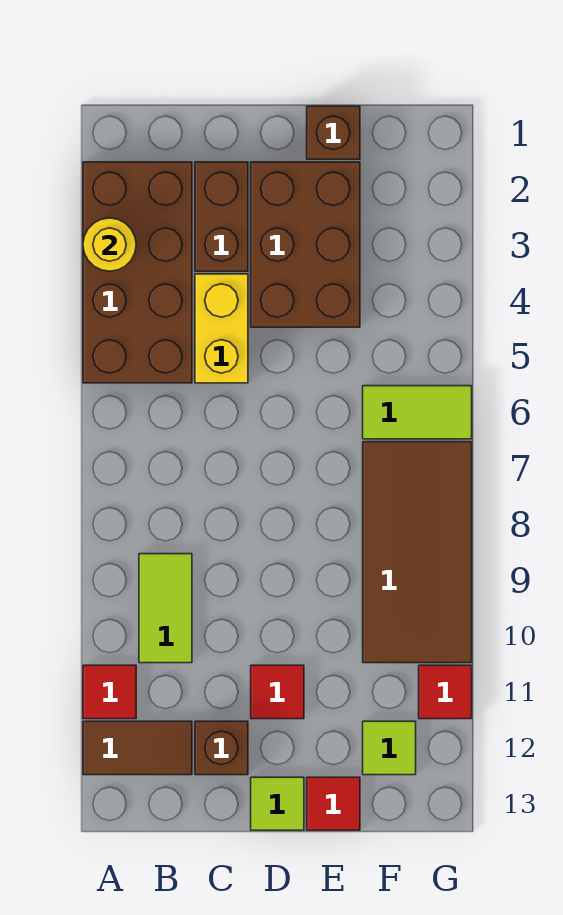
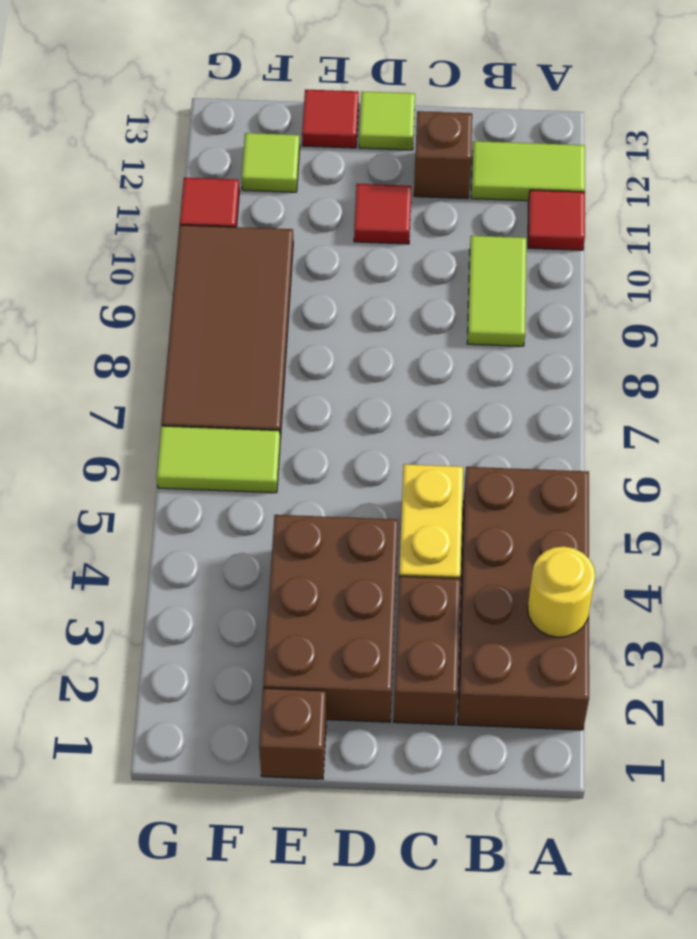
brown tile A12:B12 level 1 -> lime tile A12:B12 level 1

